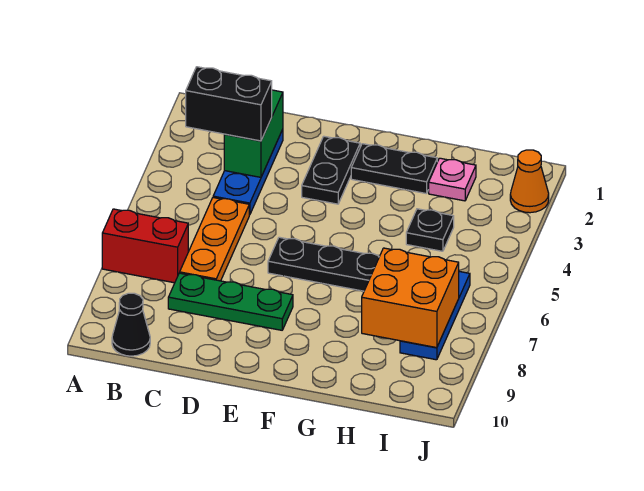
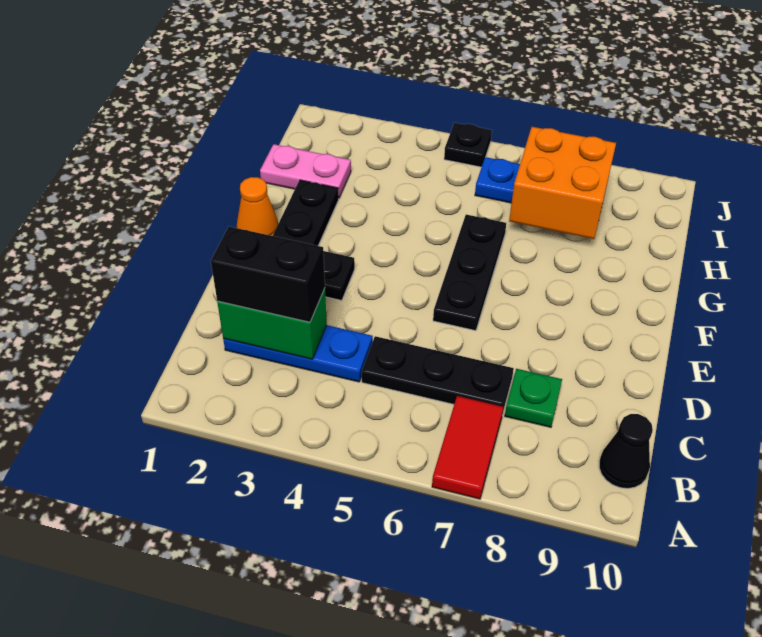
red brick A7:B7 level 1 -> red tile A7:B7 level 1
black brick B3:C3 level 3 -> black brick C2:C3 level 3
orange plate C5:C7 level 1 -> black plate C5:C7 level 1
green plate C8:E8 level 1 -> green plate C8 level 1
pink plate H2 level 1 -> pink plate H1:H2 level 1
black plate H4 level 1 -> black plate J5 level 1
orange cone J2 level 1 -> orange cone F1 level 1

